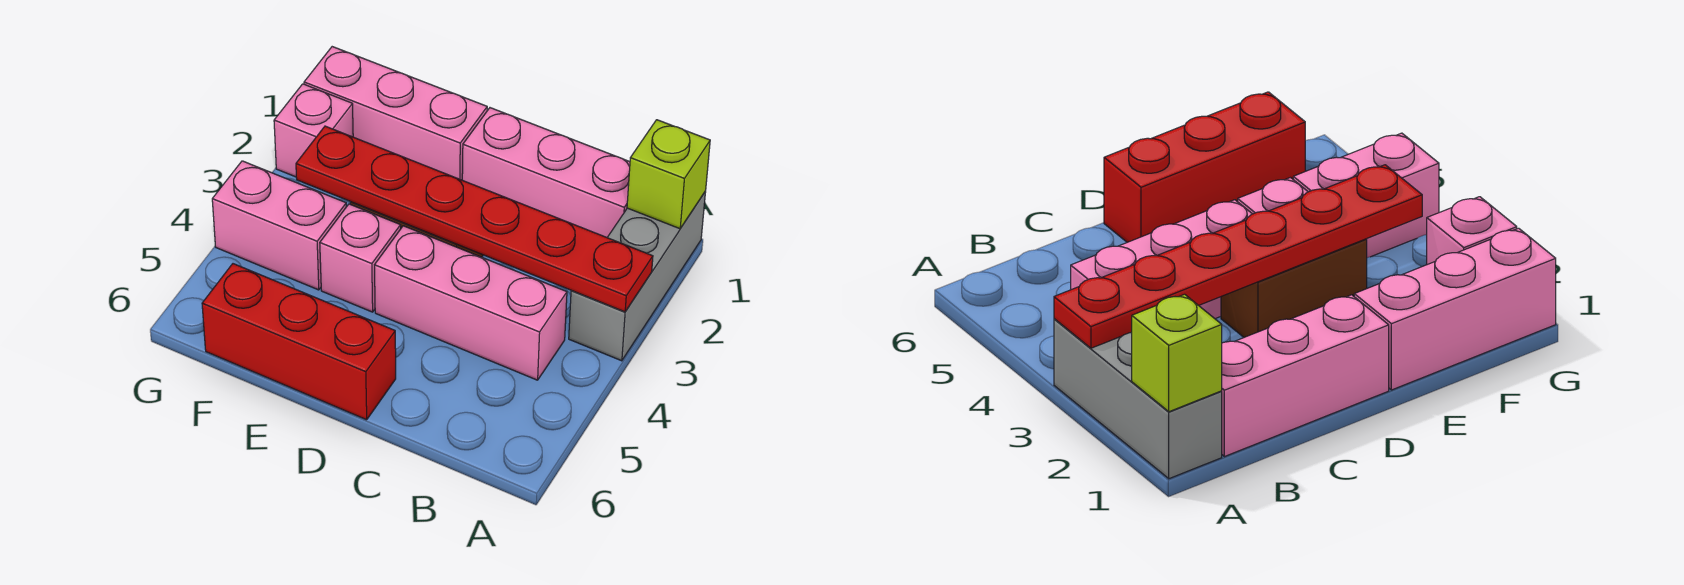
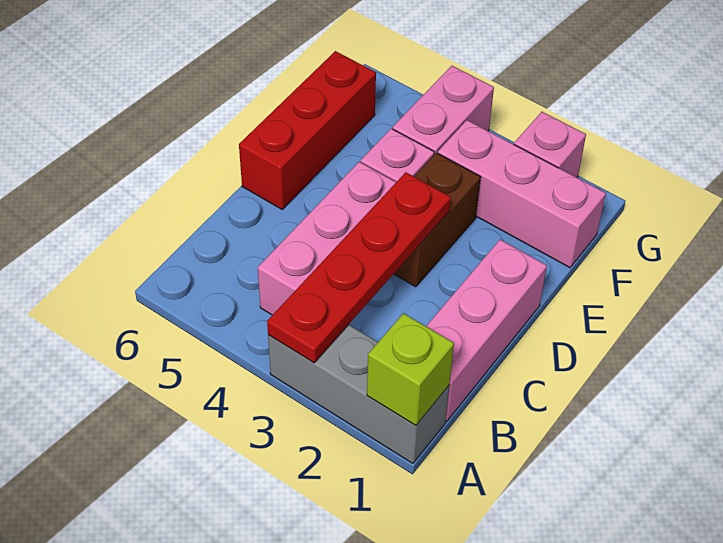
red plate A3:F3 level 2 -> red plate A3:D3 level 2
pink brick E1:G1 level 1 -> pink brick F1:F3 level 1

